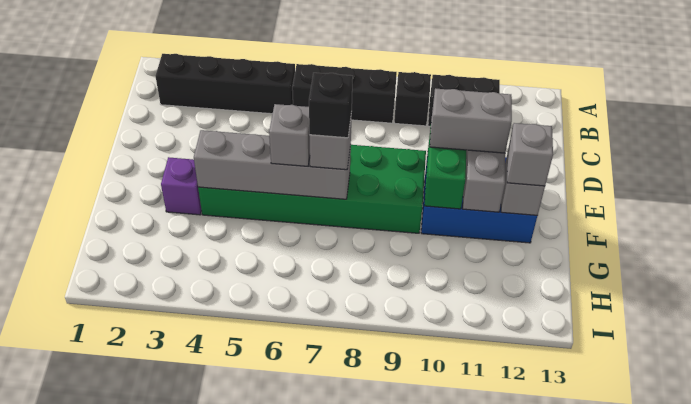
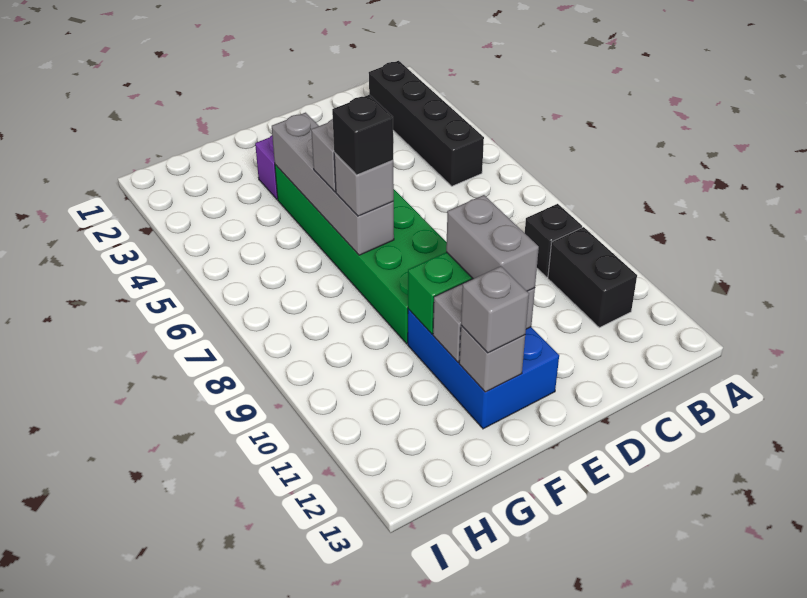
black brick B6:B8 level 1 -> none

